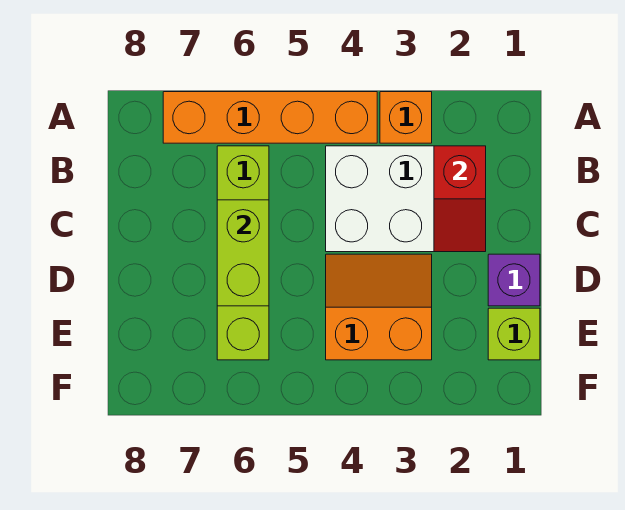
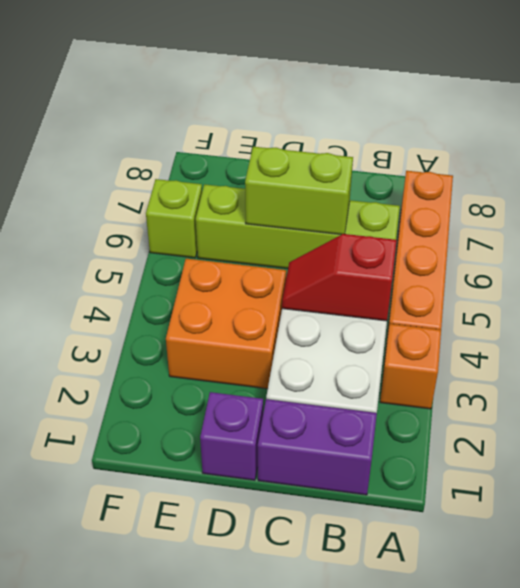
none -> purple brick B1:C1 level 1
red slope B2:C2 level 2 top B -> red slope B4:C4 level 2 top B
orange slope D3:E4 level 1 top E -> orange brick D3:E4 level 1
lime brick E1 level 1 -> lime brick F6 level 1

